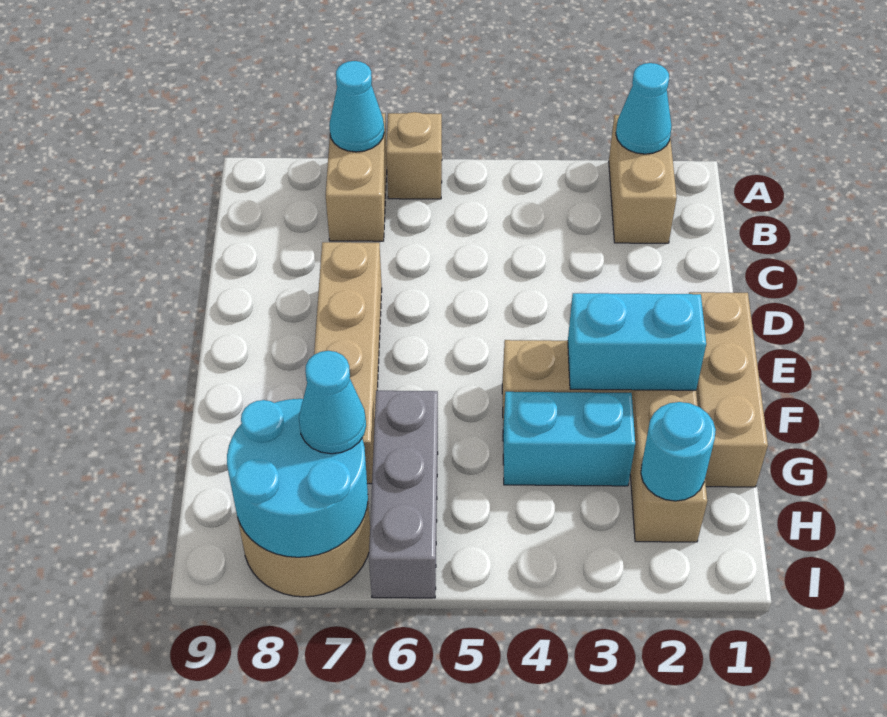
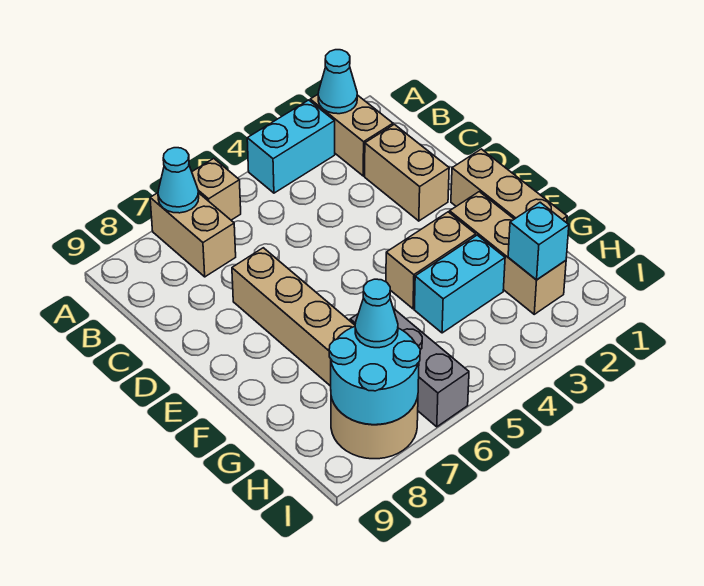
none -> tan brick C2:D2 level 1
cyan brick F2:F3 level 2 -> cyan brick A3:A4 level 1
cyan round brick H2 level 2 -> cyan brick H2 level 2

